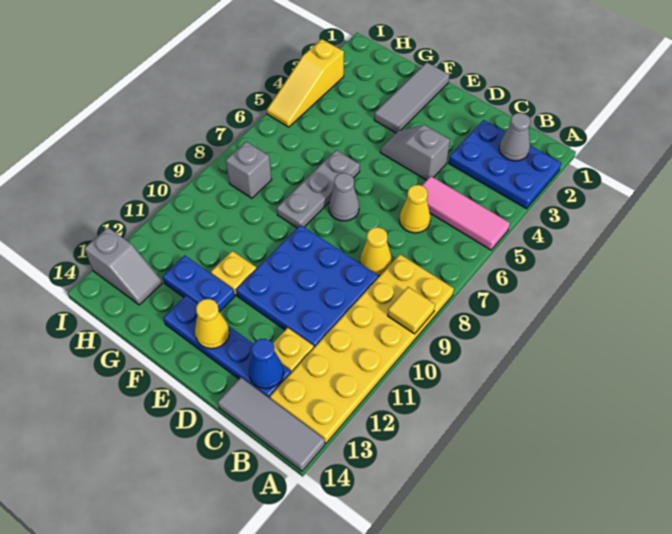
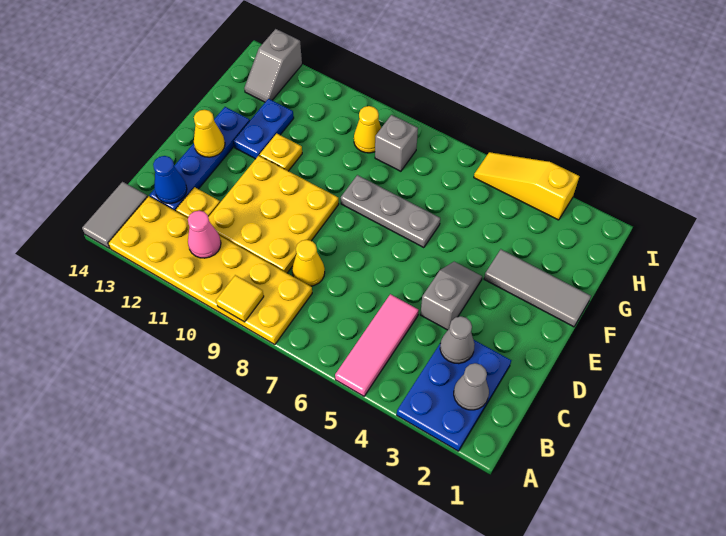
grey tile A14:C14 level 1 -> grey tile A14:B14 level 1
none -> pink cone B11 level 2
yellow cone C6 level 1 -> yellow cone H9 level 1
blue plate C9:E11 level 1 -> yellow plate C9:E11 level 1
grey cone E7 level 1 -> grey cone C3 level 2

